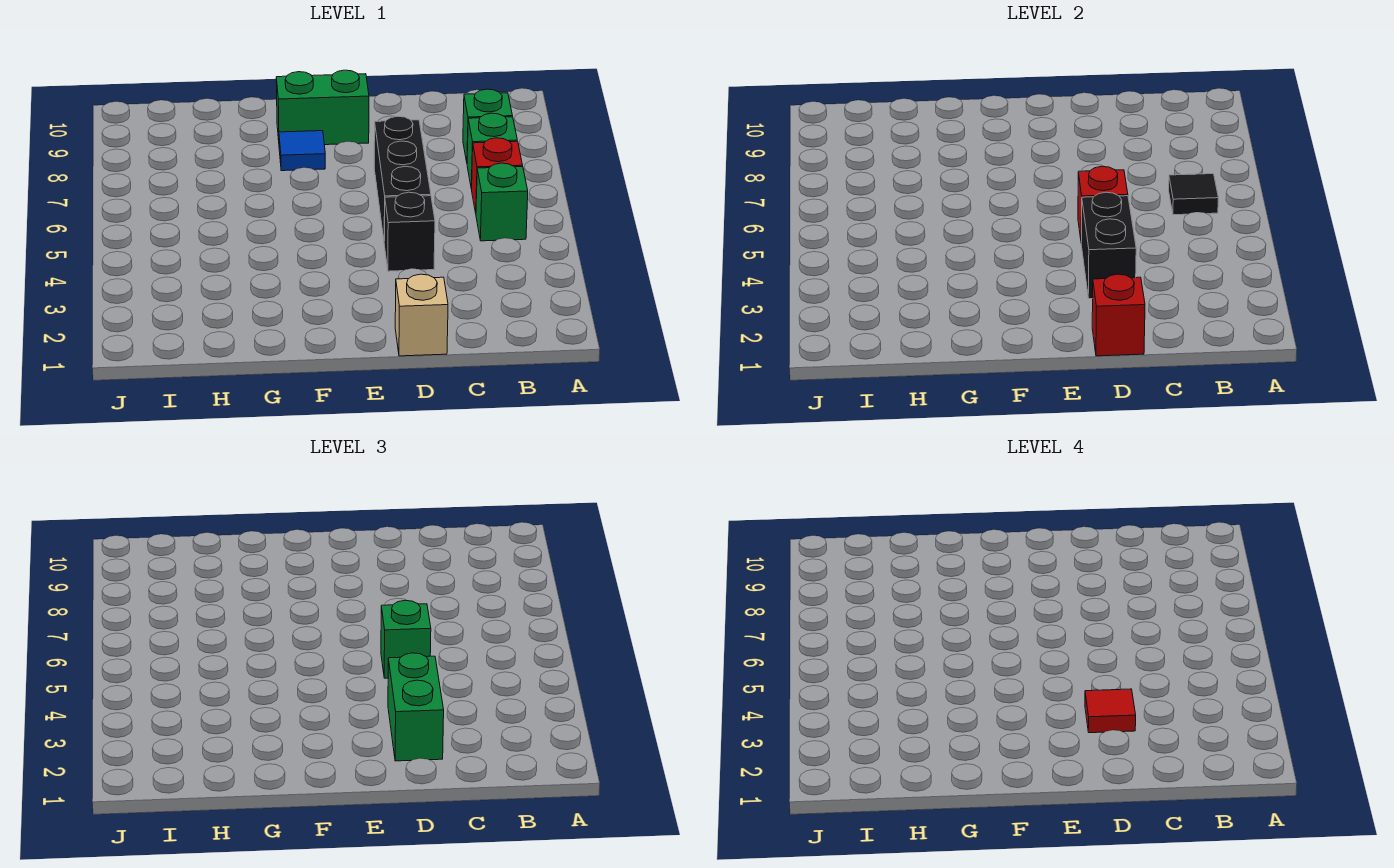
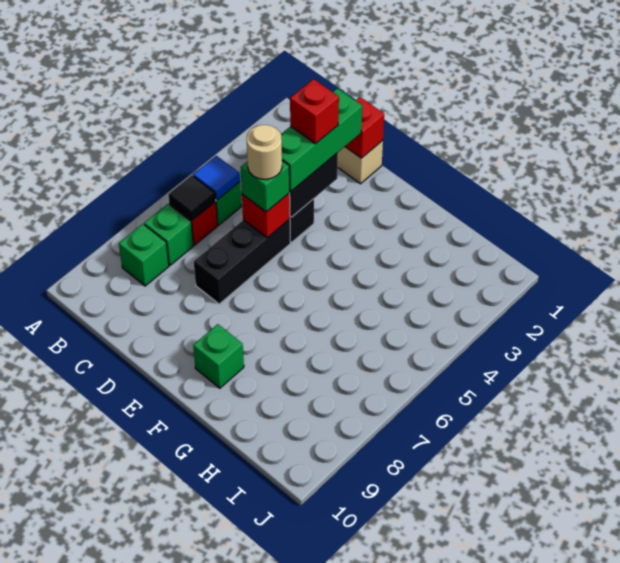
green brick D2:D3 level 3 -> green brick D2:D4 level 3
red tile D3 level 4 -> red brick D3 level 4
none -> tan round brick D5 level 4
green brick E9:F9 level 1 -> green brick F9 level 1
blue tile F8 level 1 -> blue tile B5 level 2

